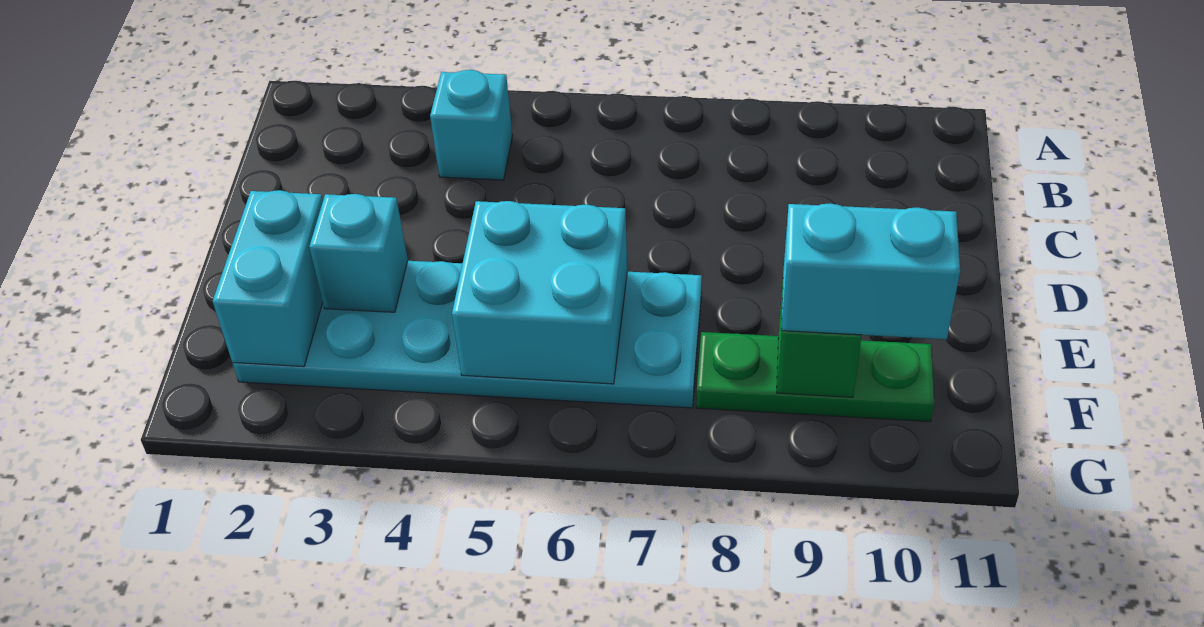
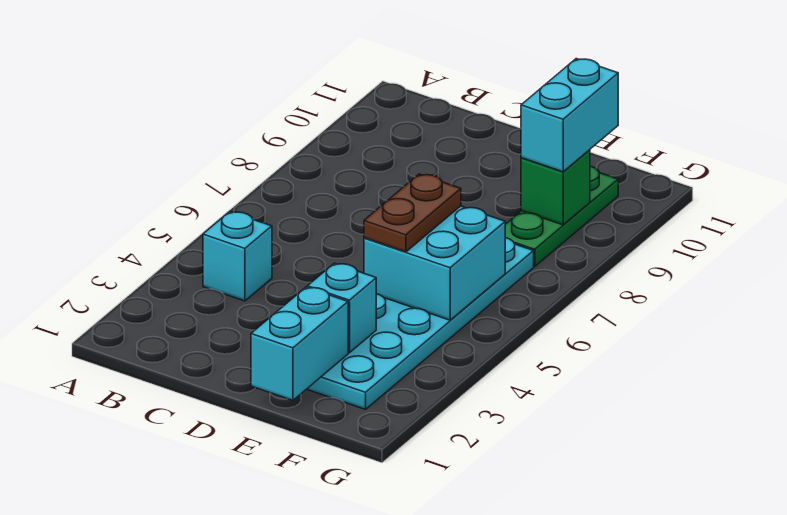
cyan brick E2:F2 level 2 -> cyan brick E1:E2 level 2
none -> brown plate E5:E6 level 3

